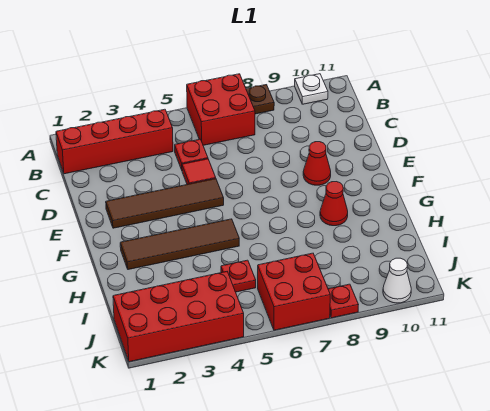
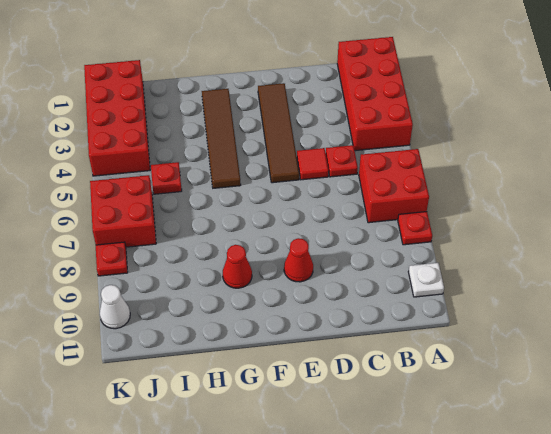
brown plate A8 level 1 -> red plate A8 level 1
red brick B1:B4 level 1 -> red brick A1:B4 level 1

